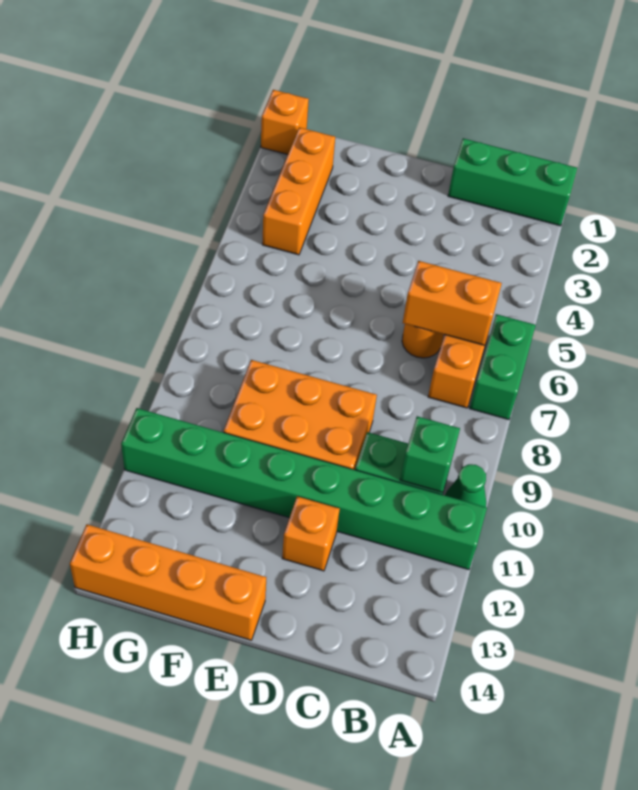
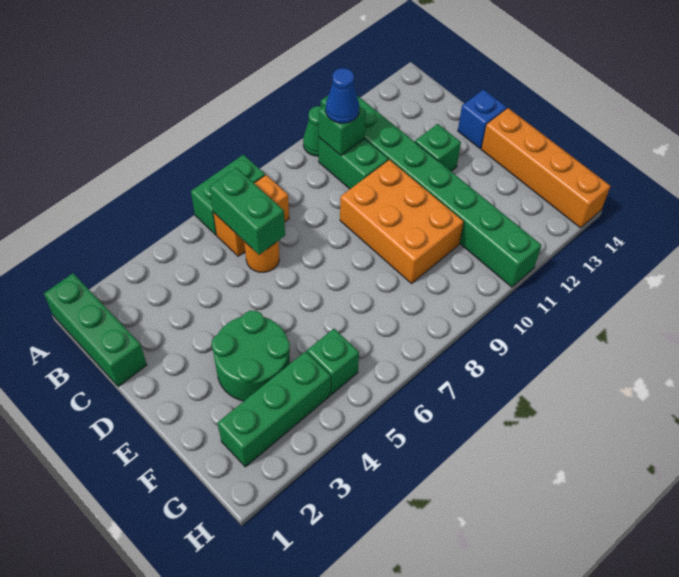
orange brick B6:C6 level 2 -> green brick B6:C6 level 2
none -> blue cone B10 level 3
orange brick D12 level 1 -> green brick D12 level 1
none -> blue brick D14 level 1
none -> green round brick E3:F4 level 1
orange brick G2:G4 level 1 -> green brick G2:G4 level 1
none -> green brick G5 level 1
orange brick H1 level 1 -> none

